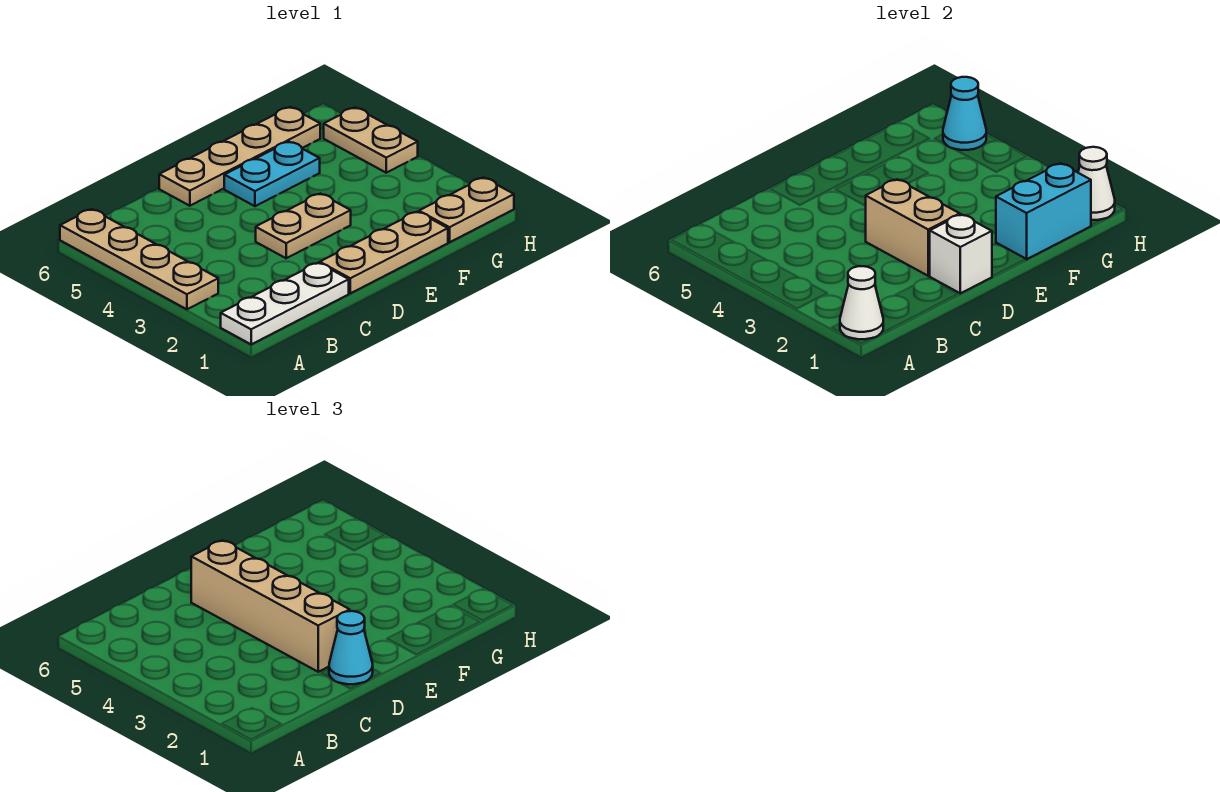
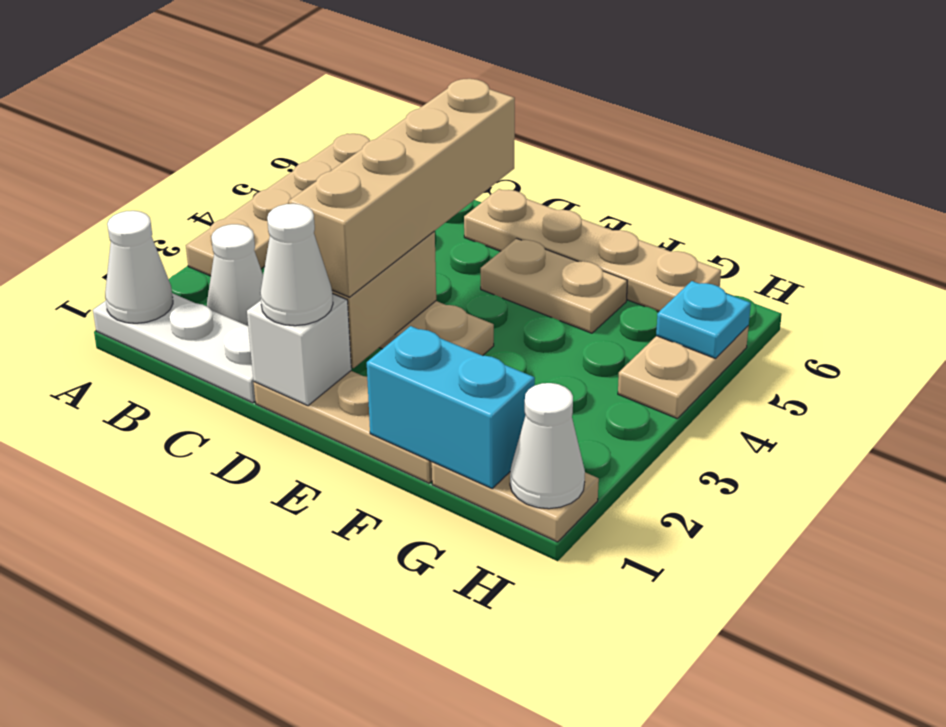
none -> white cone B2 level 1
cyan cone D1 level 3 -> white cone D1 level 3
cyan plate E5:F5 level 1 -> tan plate E5:F5 level 1
cyan cone H5 level 2 -> cyan plate H5 level 2

